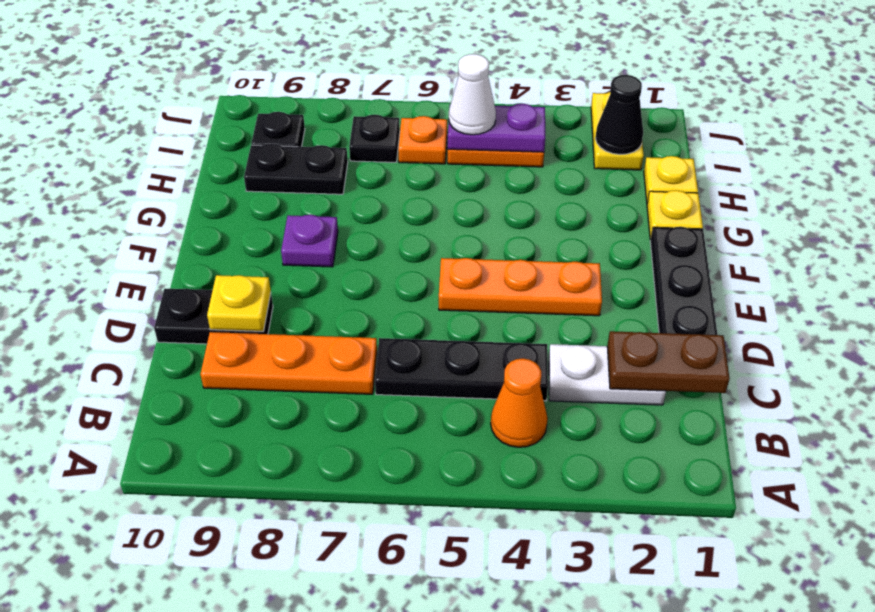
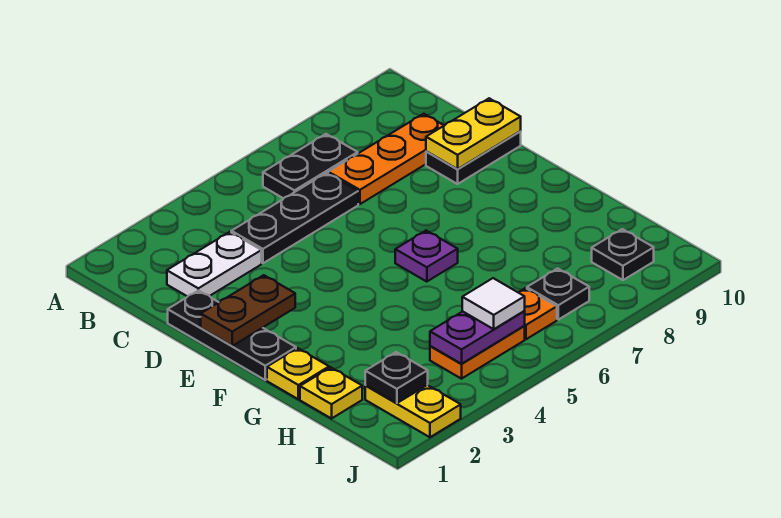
orange cone B4 level 1 -> none
brown plate C1:C2 level 2 -> brown plate E1:E2 level 2
yellow plate D9 level 2 -> yellow plate D9:D10 level 2
orange plate E3:E5 level 1 -> none
purple plate F8 level 1 -> purple plate F6 level 1
black plate H8:H9 level 1 -> black plate B6:B7 level 1
black cone I2 level 2 -> black plate I2 level 2
white cone I5 level 3 -> white tile I5 level 3

